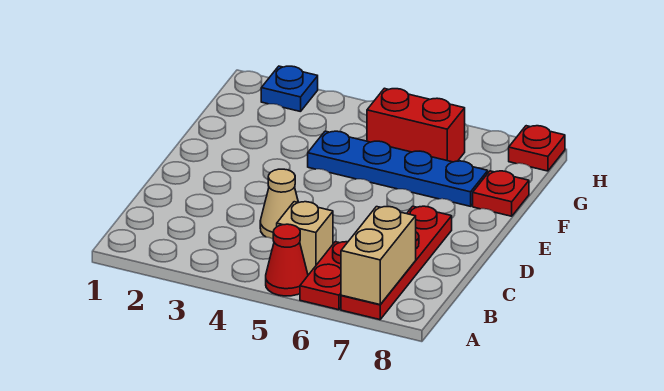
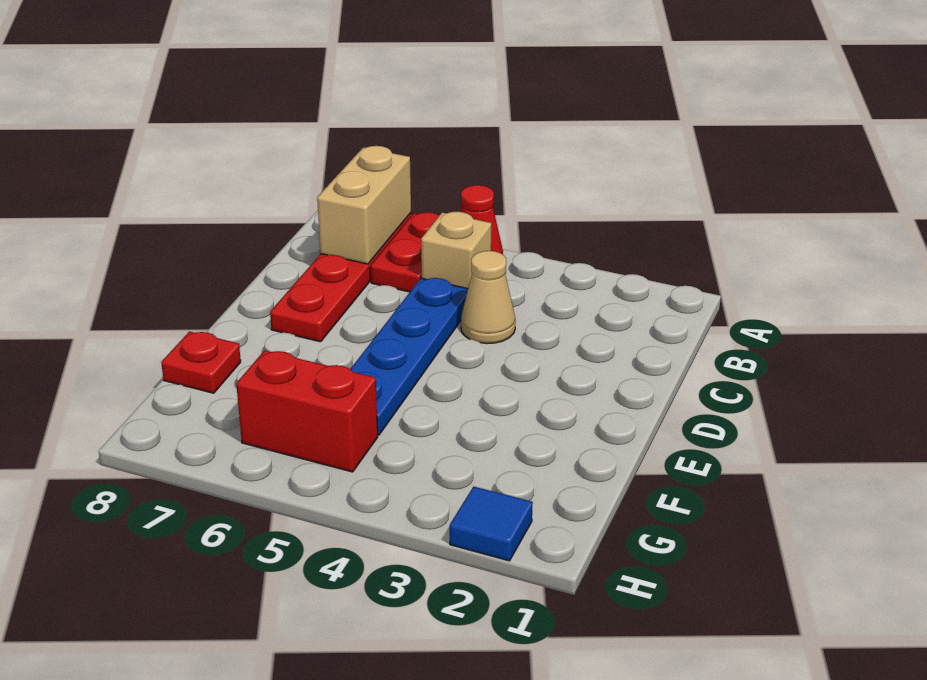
blue plate F4:F7 level 1 -> blue plate C5:F5 level 1
blue plate H2 level 1 -> blue tile H2 level 1
red plate H8 level 1 -> none

